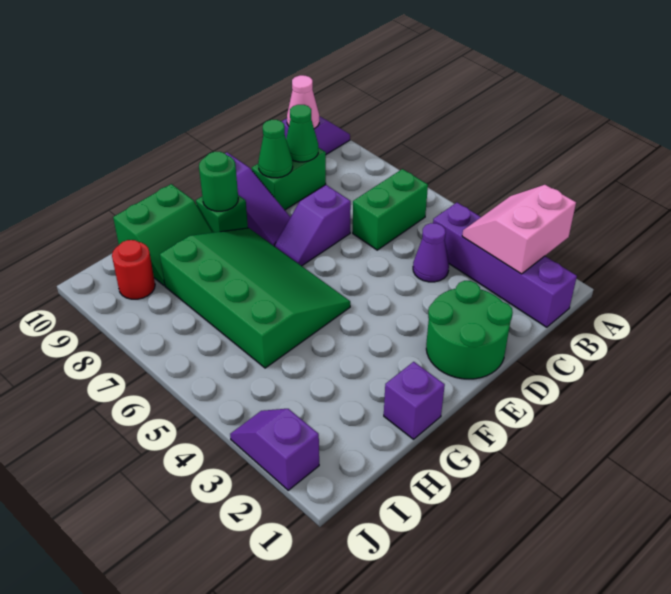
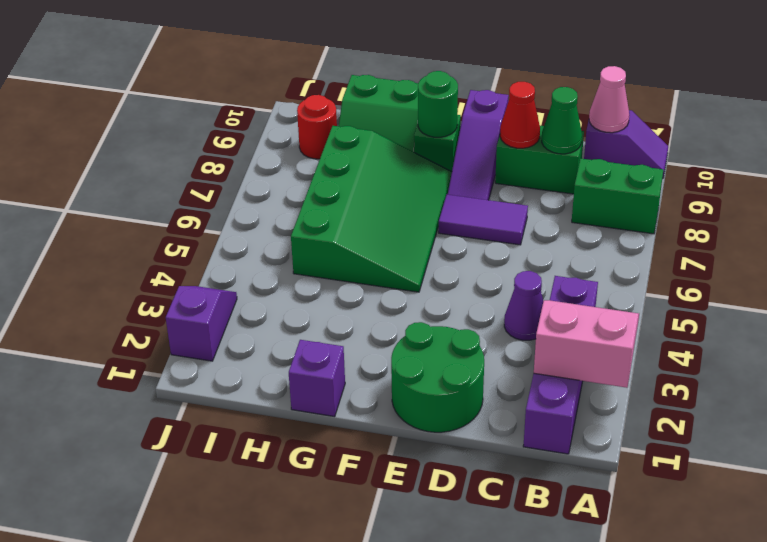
green brick B6:C6 level 1 -> green brick A8:B8 level 1
purple slope D7:E7 level 1 top D -> purple tile D7:E7 level 1
green cone D9 level 2 -> red cone D9 level 2

